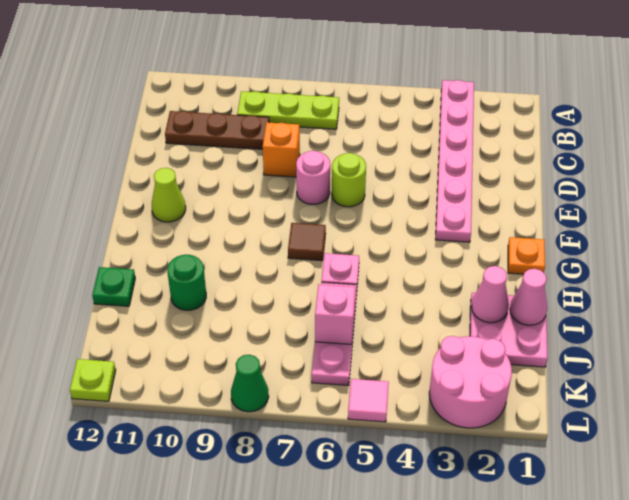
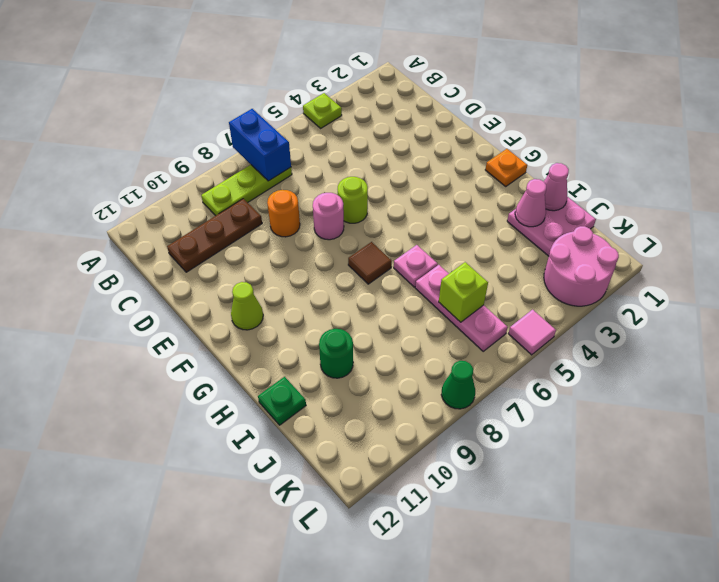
pink plate A3:F3 level 1 -> none
none -> blue brick A7:B7 level 2
orange brick D8 level 1 -> orange round brick D8 level 1
pink brick J6 level 2 -> lime brick J6 level 2
lime plate L12 level 1 -> lime plate A4 level 1

